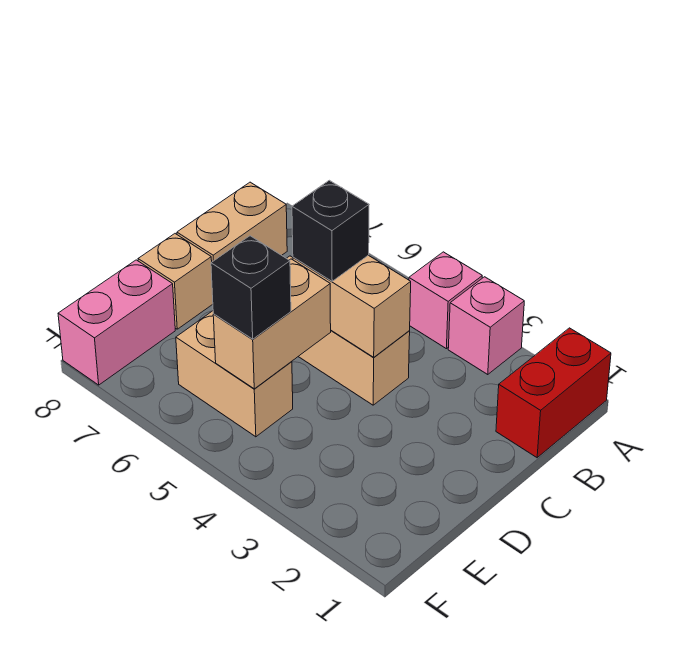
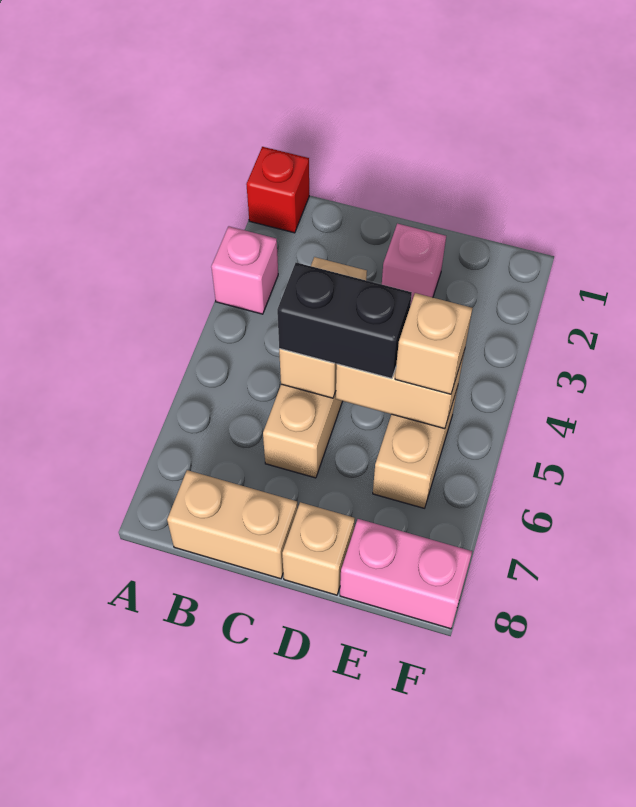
red brick A1:B1 level 1 -> red brick A1 level 1
pink brick A4 level 1 -> pink brick D2 level 1
black brick C5 level 3 -> black brick C5:D5 level 3
black brick E5 level 3 -> tan brick E5 level 3

